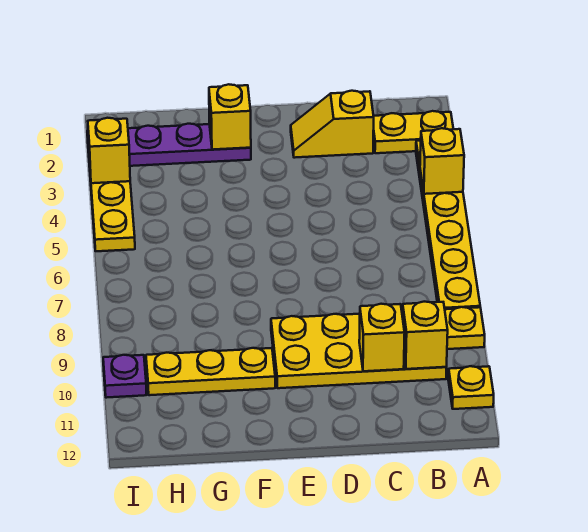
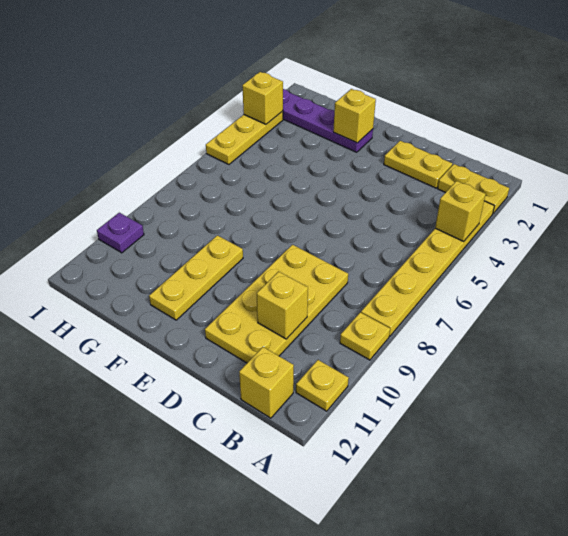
yellow plate B9:E10 level 1 -> yellow plate C8:D11 level 1
yellow brick B10 level 2 -> yellow brick B12 level 1
yellow slope C2:D2 level 1 top C -> yellow plate C2:D2 level 1
yellow plate F10:H10 level 1 -> yellow plate F9:F11 level 1

